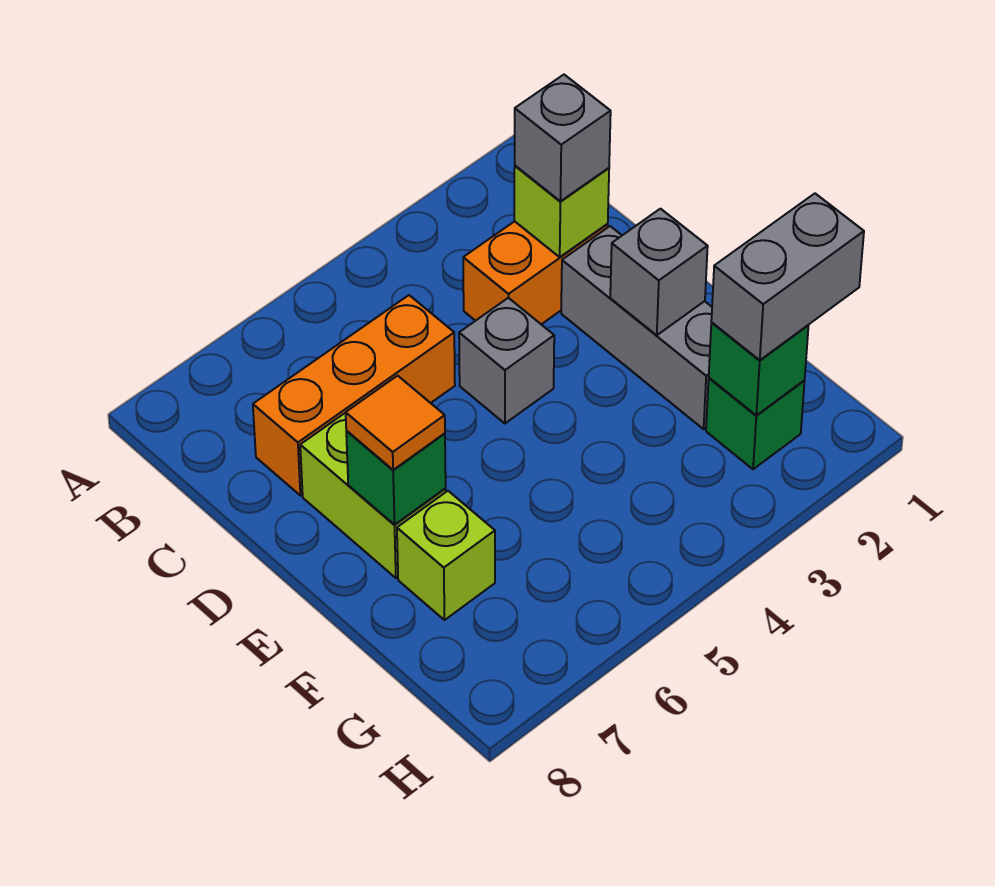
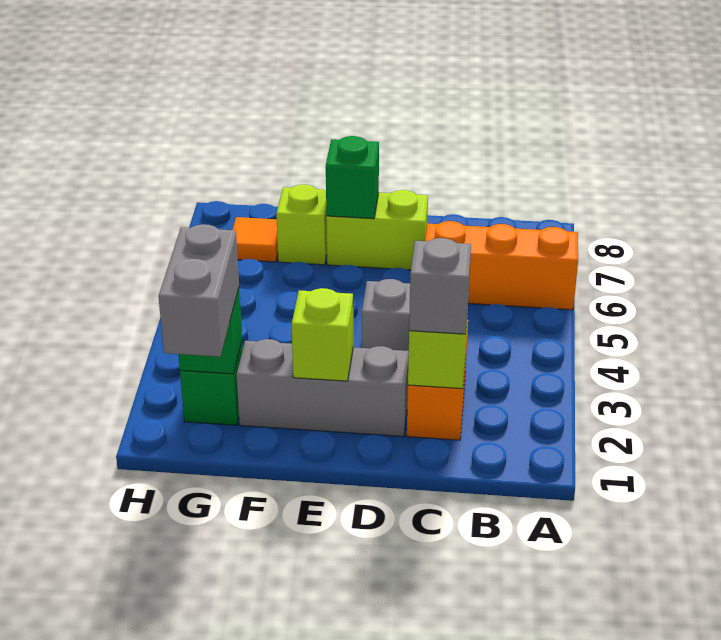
orange brick C5:C7 level 1 -> orange brick A6:C6 level 1
grey brick E2 level 2 -> lime brick E2 level 2
orange tile E7 level 3 -> orange tile G7 level 1

